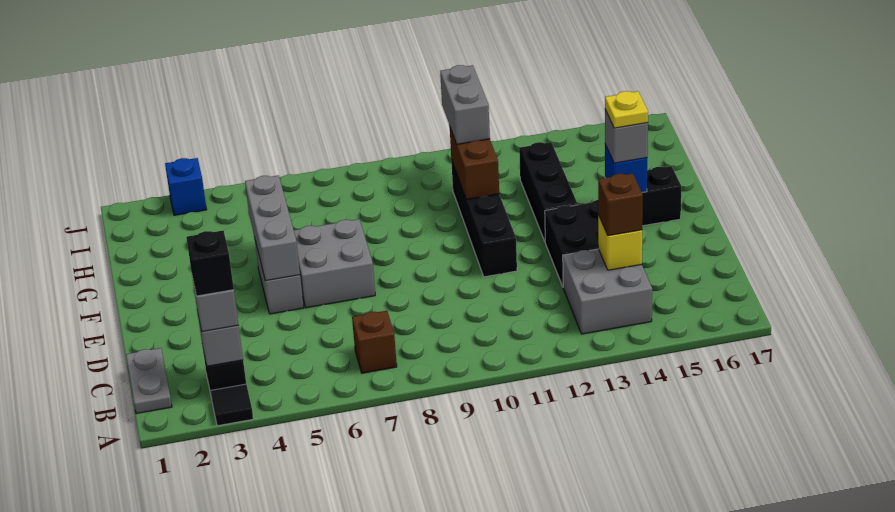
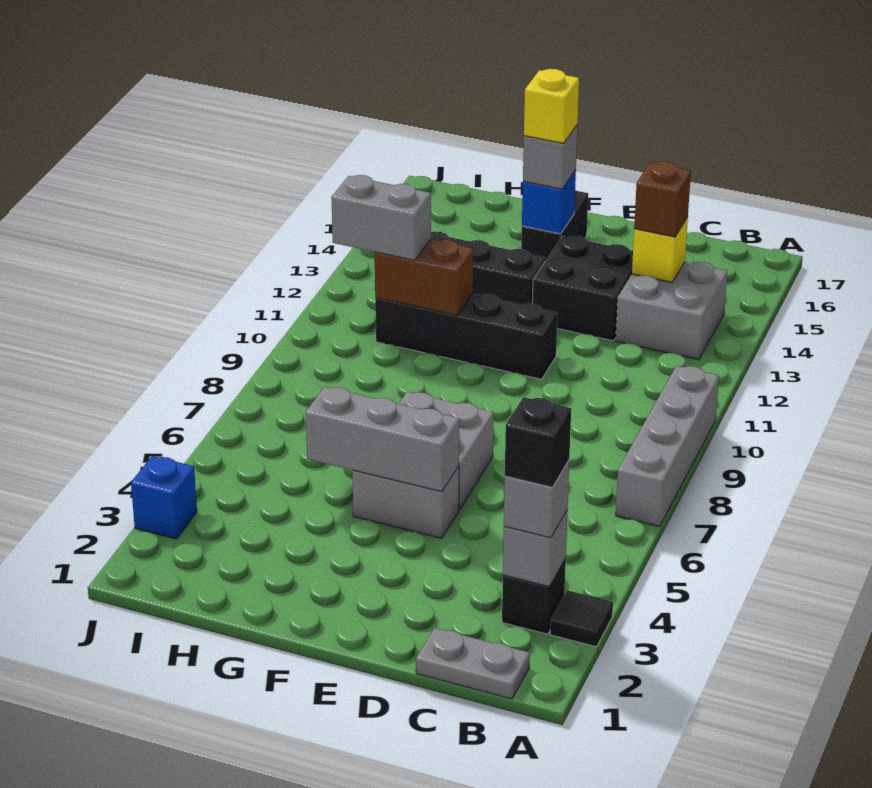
none -> grey brick A7:A10 level 1
brown brick B7 level 1 -> none
yellow plate F15 level 4 -> yellow brick F15 level 4

